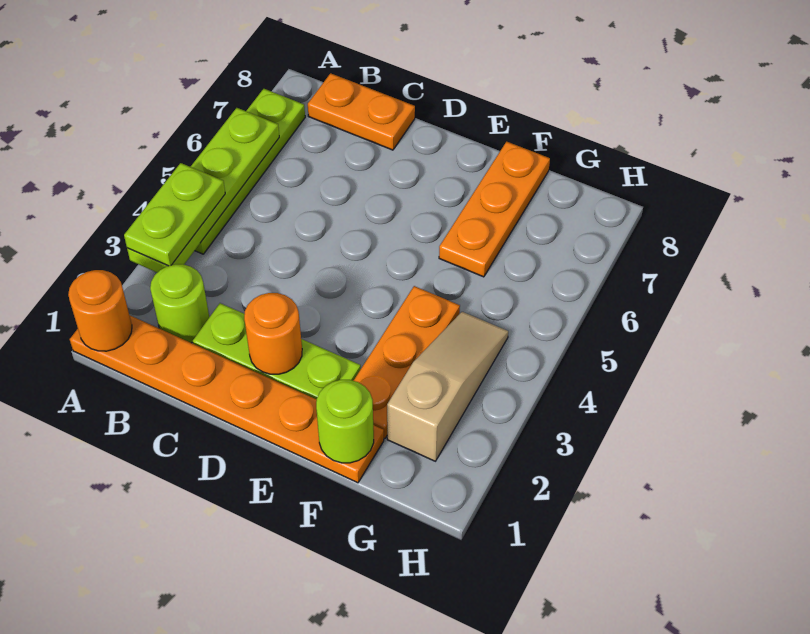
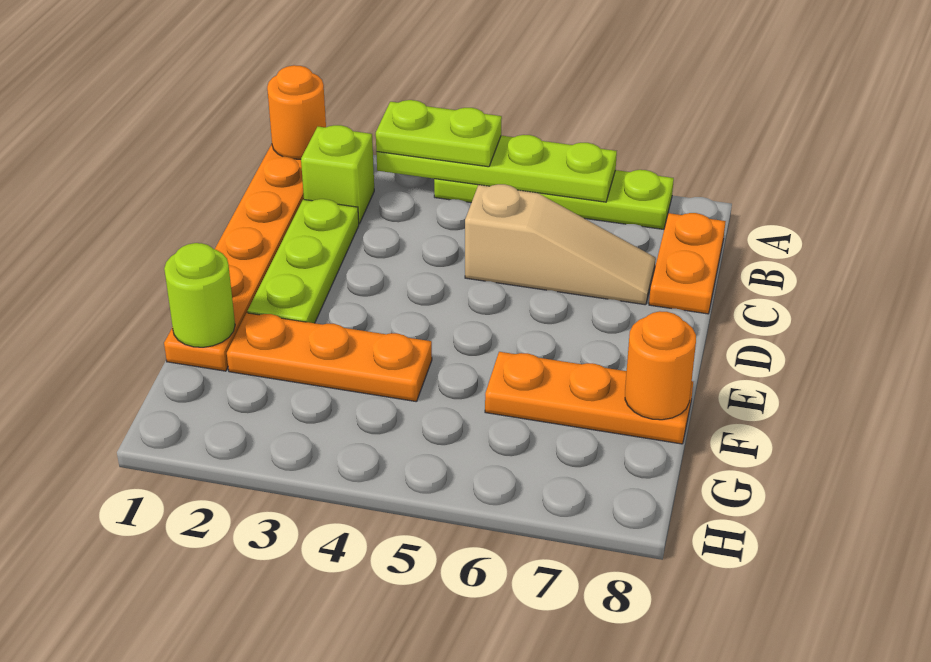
lime round brick B2 level 1 -> lime brick B2 level 1
orange round brick D2 level 2 -> orange round brick F8 level 2
tan slope G2:G4 level 1 top 2 -> tan slope C5:C7 level 1 top 5

